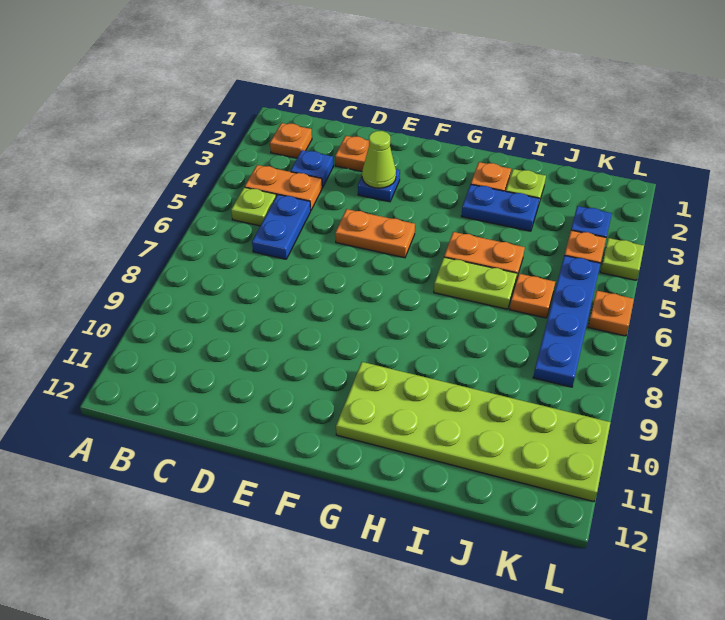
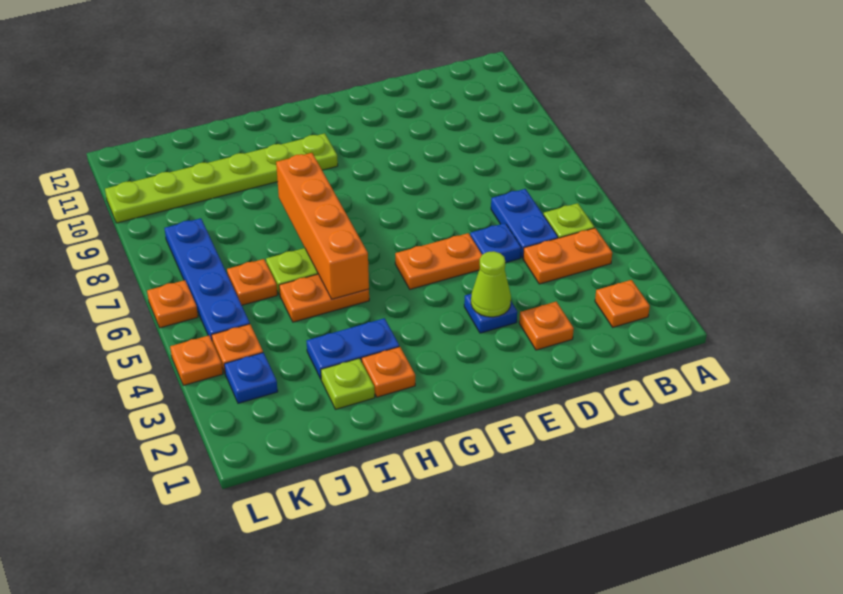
blue plate C3 level 1 -> blue plate D5 level 1
lime plate G10:L11 level 1 -> lime plate G10:L10 level 1
none -> orange brick H5:H8 level 2
lime plate L4 level 1 -> orange plate L4 level 1

